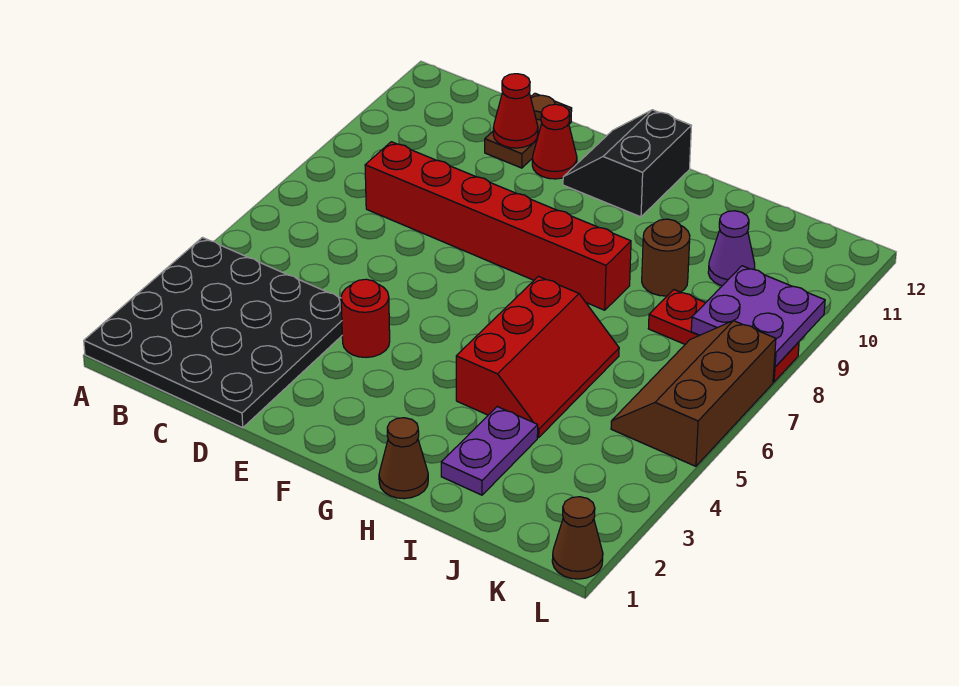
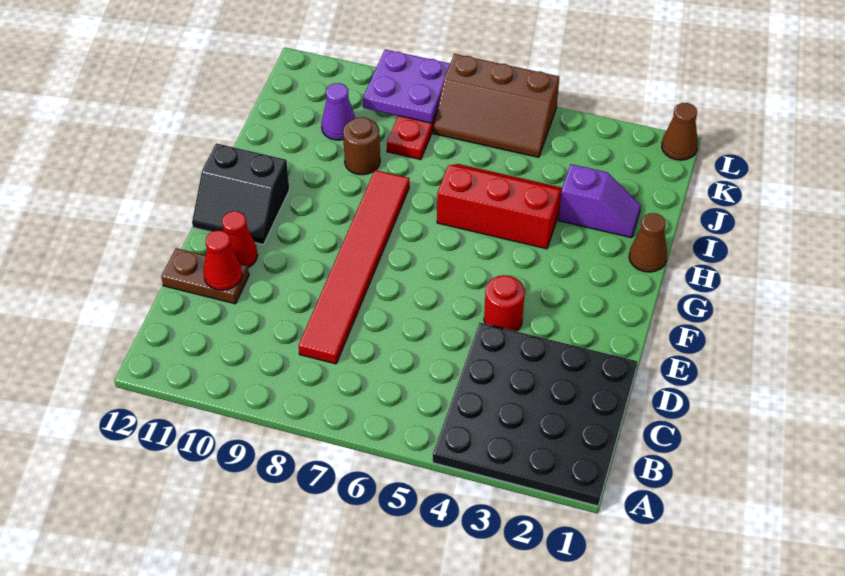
red brick C8:H8 level 1 -> red tile C8:H8 level 1
purple plate I2:I3 level 1 -> purple slope I2:I3 level 1 top 3

